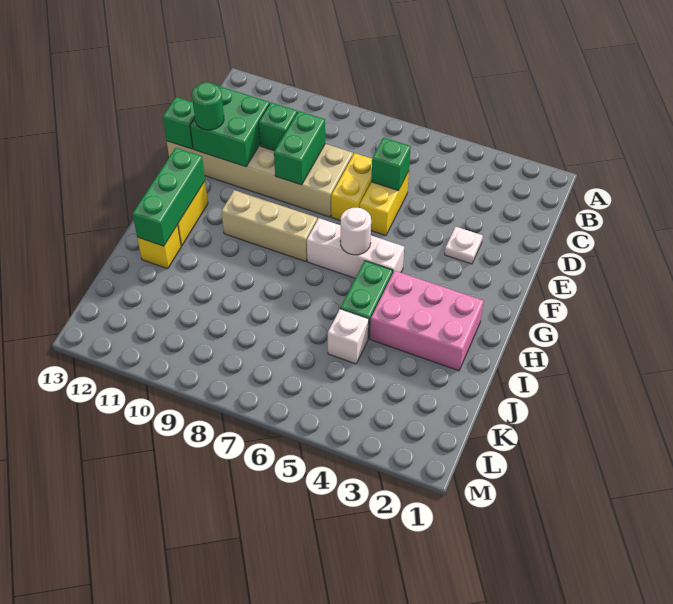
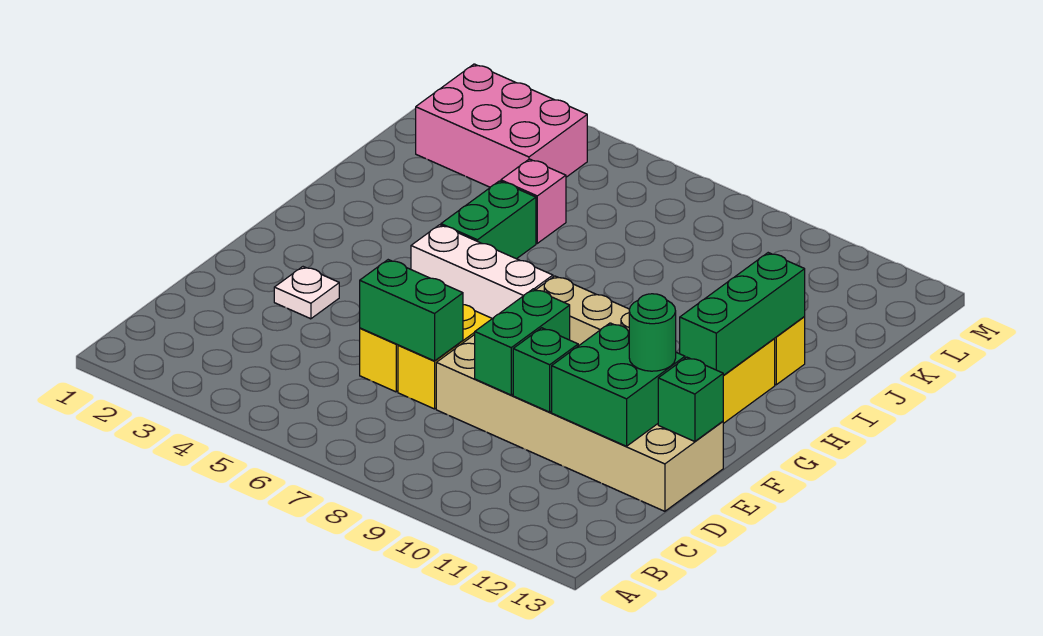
green brick D6 level 2 -> green brick D6:D7 level 2
white round brick G6 level 2 -> none
pink brick H2:I4 level 1 -> pink brick K2:L4 level 1
white brick J5 level 1 -> pink brick J5 level 1

